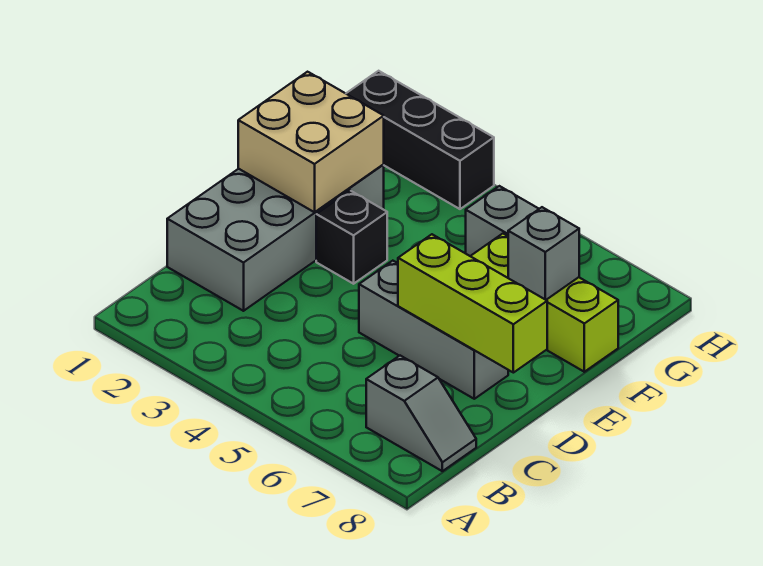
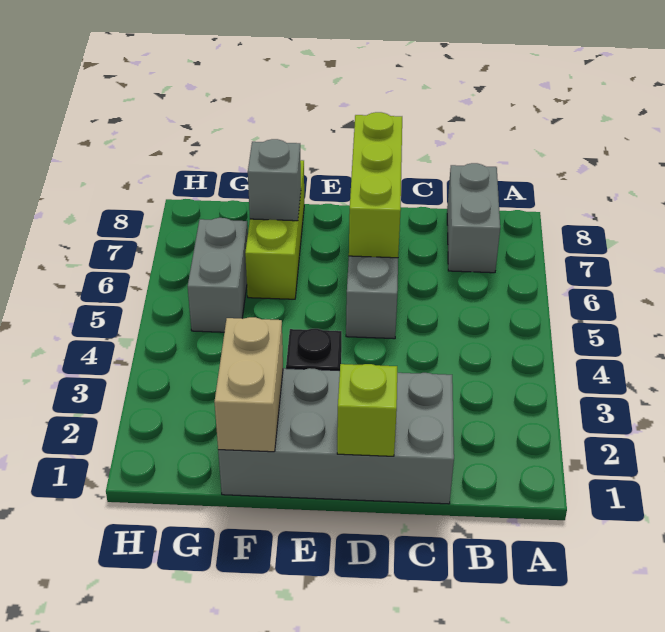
grey slope B7:B8 level 1 top 7 -> grey brick B7:B8 level 1
none -> lime brick D1 level 2
tan brick E1:F2 level 2 -> tan brick F1:F2 level 2
black brick H1:H3 level 1 -> none

